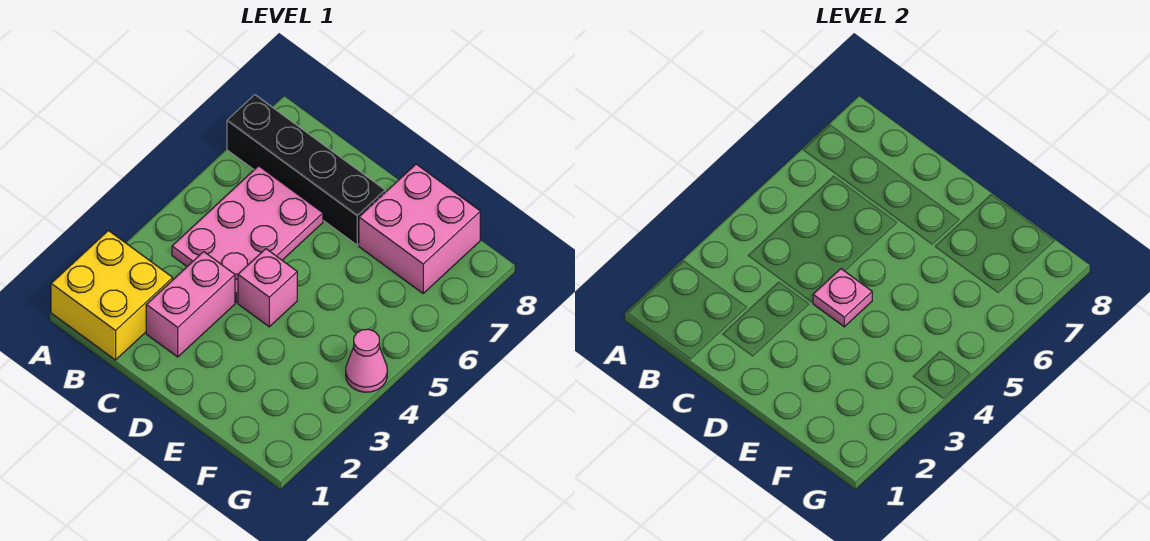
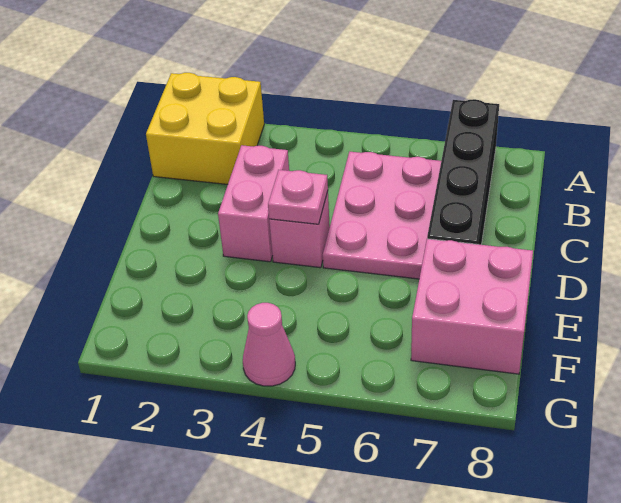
pink plate B4:C6 level 1 -> pink plate B5:D6 level 1
pink brick C2:C3 level 1 -> pink brick C3:D3 level 1

